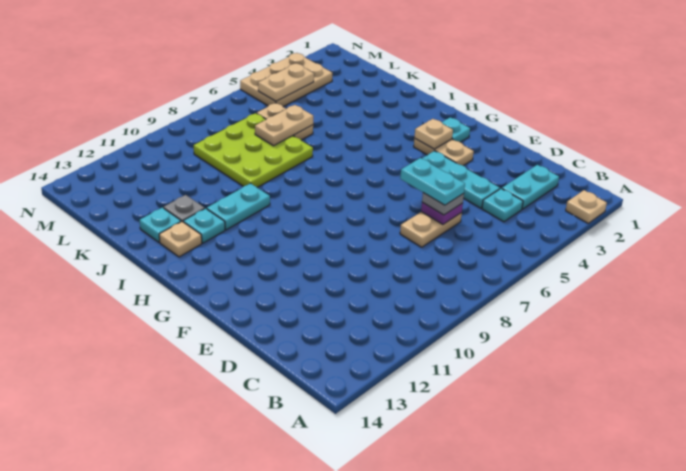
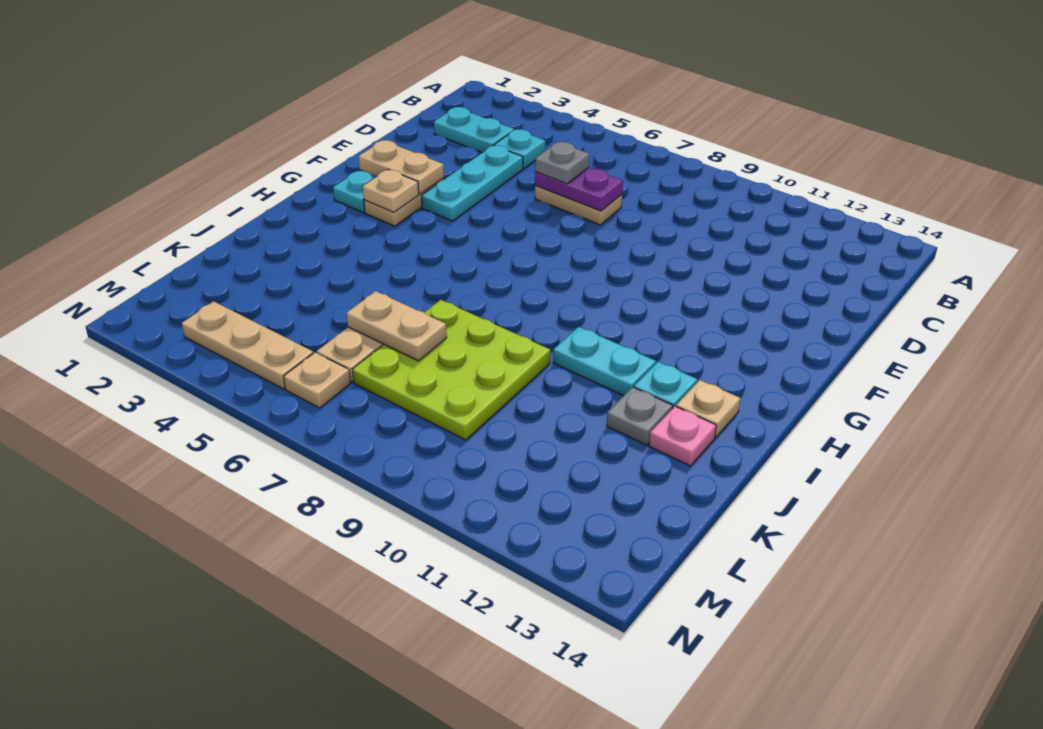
tan plate A2 level 1 -> tan plate M6 level 1
purple plate D6 level 2 -> purple plate D6:D7 level 2
cyan plate D6:E6 level 4 -> none
cyan plate J13 level 1 -> pink plate J13 level 1
tan plate M3:N5 level 1 -> tan plate M3:M5 level 1
tan plate M4:M5 level 2 -> tan plate F2:F3 level 2

